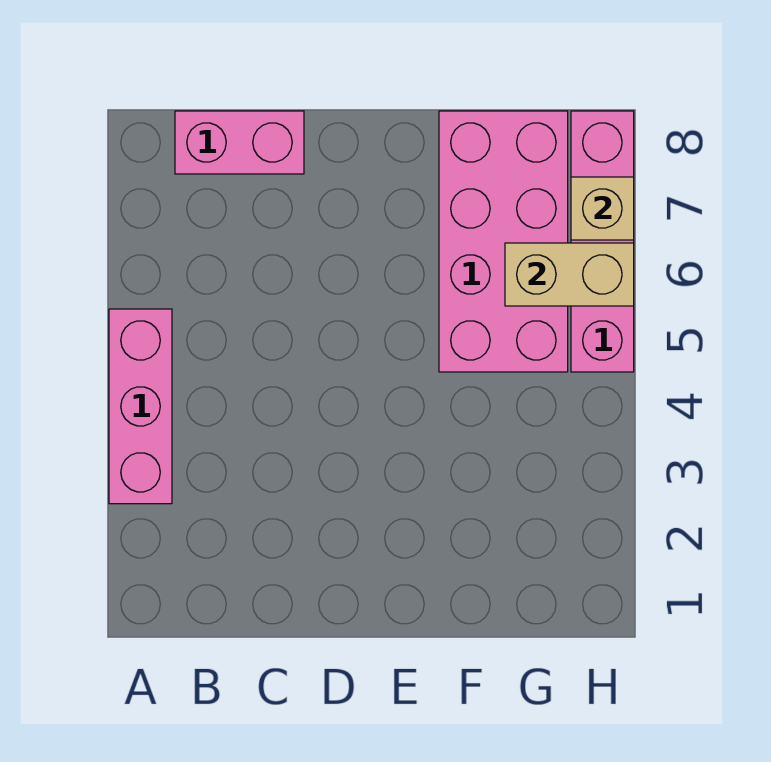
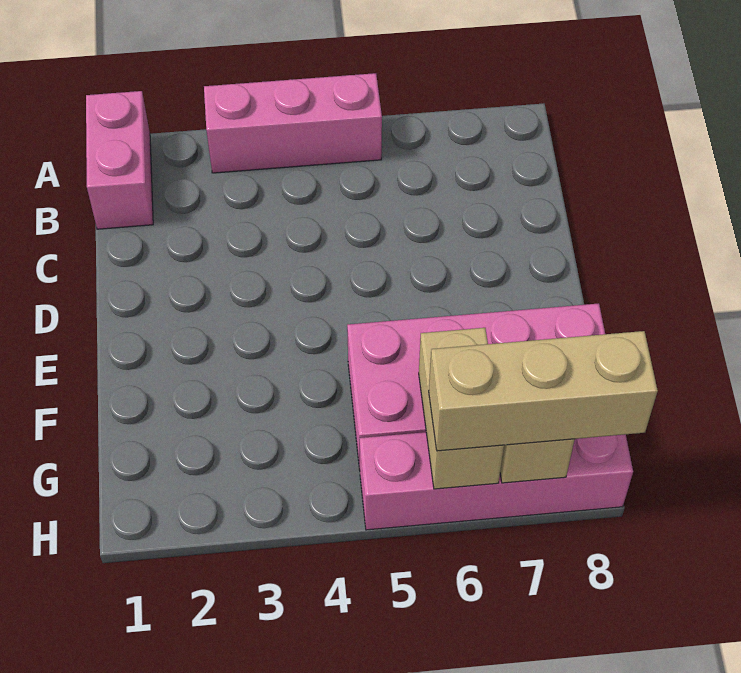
pink brick B8:C8 level 1 -> pink brick A1:B1 level 1
none -> tan brick H6:H8 level 3

